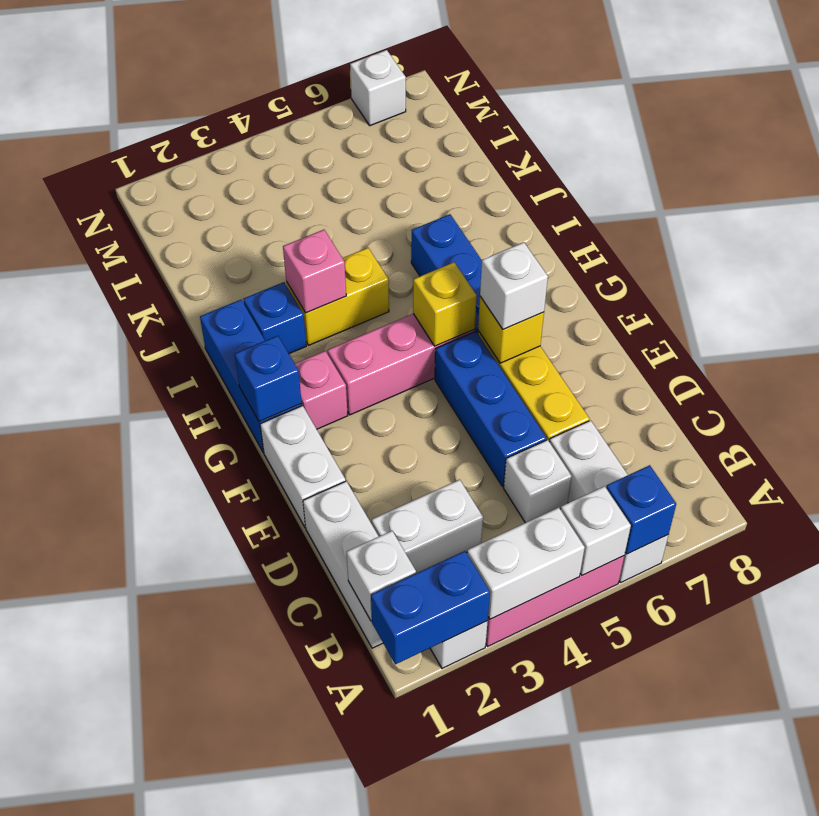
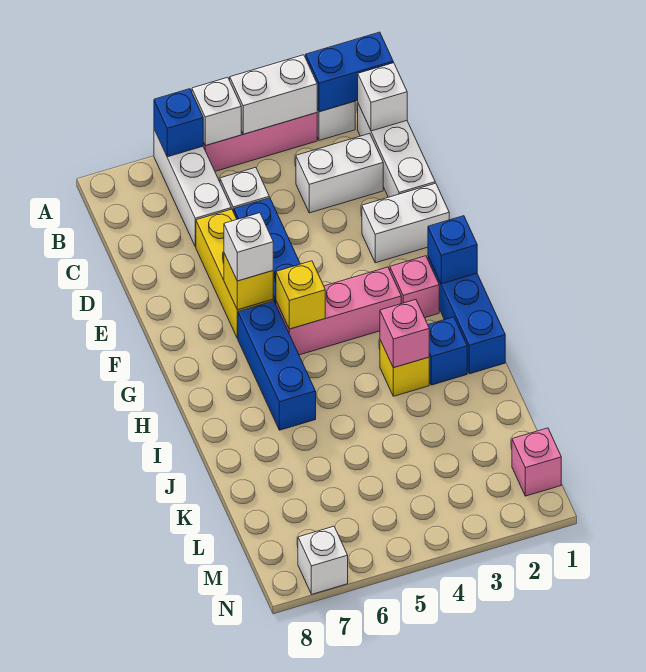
white brick E1:F1 level 1 -> white brick E1:E2 level 1
yellow brick I3:I4 level 1 -> yellow brick I3 level 1
none -> pink brick M1 level 1

